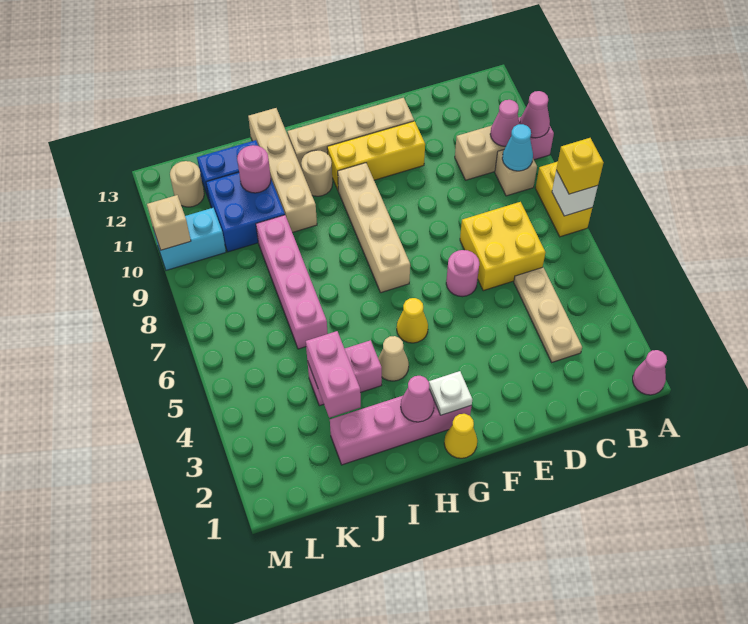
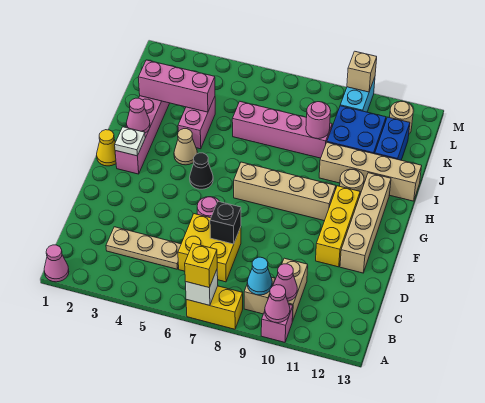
none -> black brick D7 level 2
yellow cone G5 level 1 -> black cone G5 level 1
pink brick J3:J4 level 2 -> pink brick J2:J4 level 2
pink round brick J11 level 2 -> pink round brick J9 level 2

